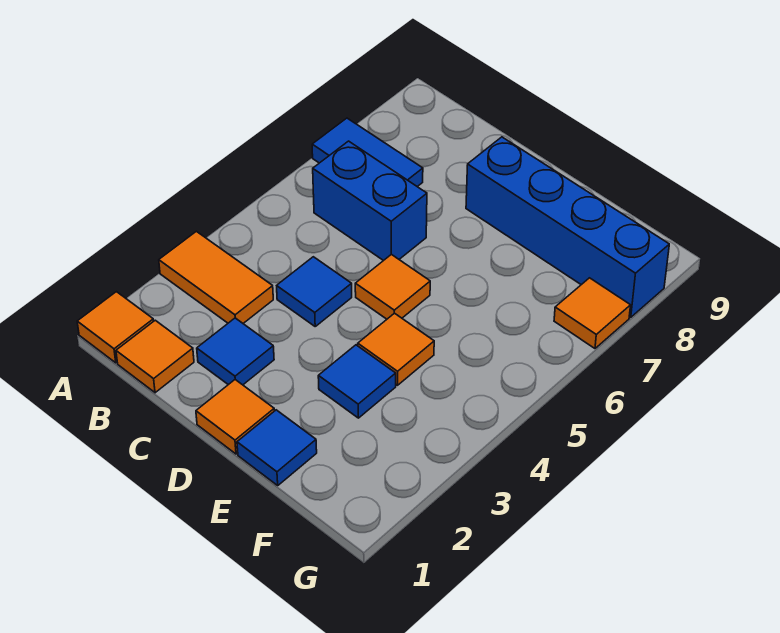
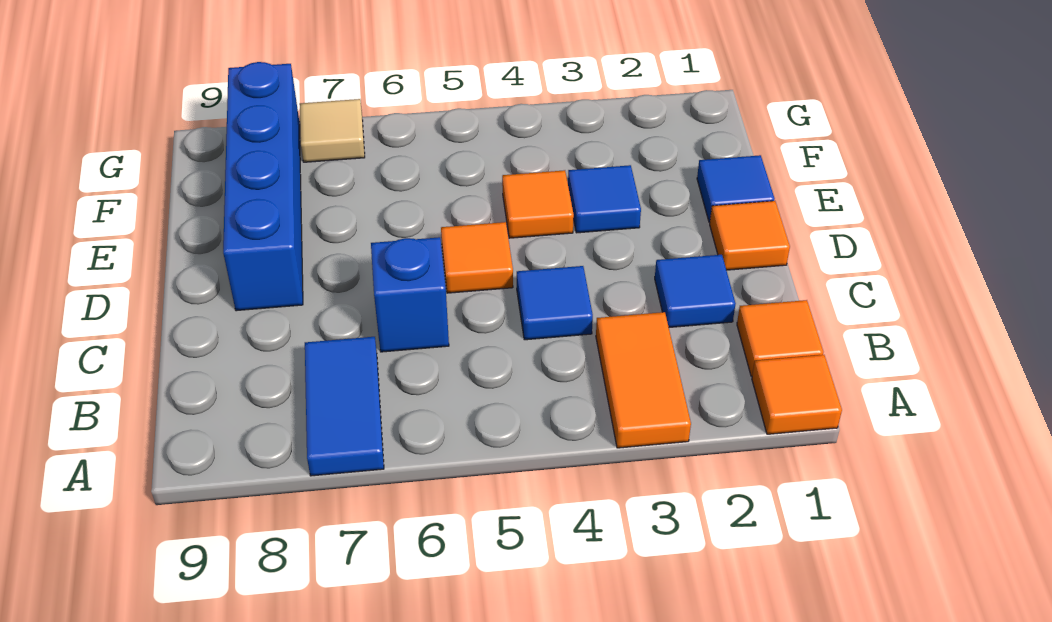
blue brick B6:C6 level 1 -> blue brick C6 level 1
orange tile G7 level 1 -> tan tile G7 level 1

